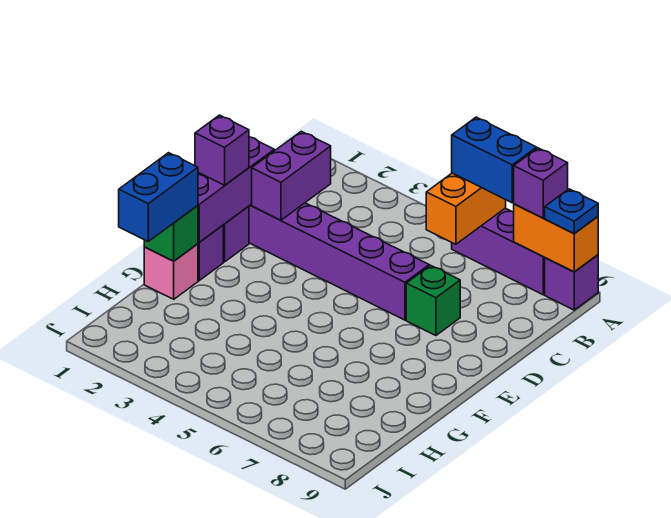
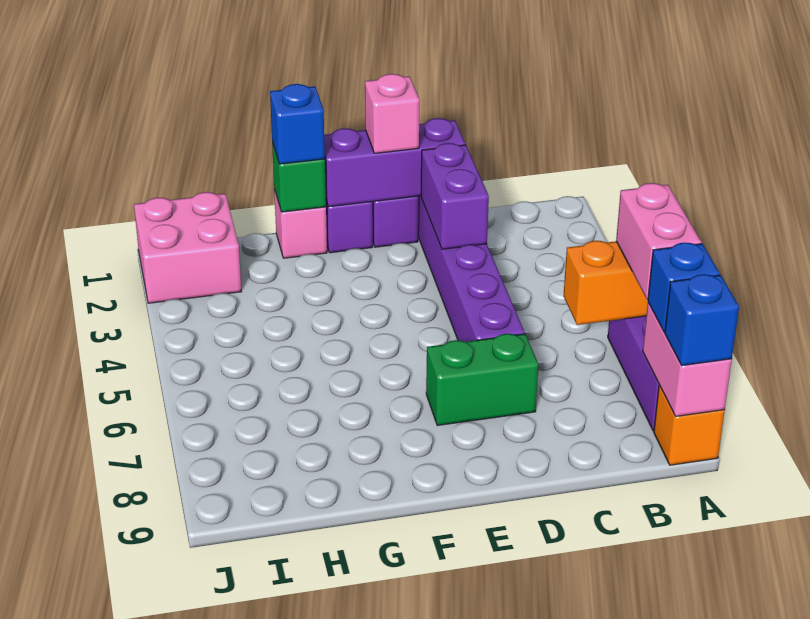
blue brick A6:A7 level 3 -> pink brick A6:A7 level 3
orange brick A8:A9 level 2 -> pink brick A8:A9 level 2
purple brick A8 level 3 -> blue brick A8 level 3
purple brick A9 level 1 -> orange brick A9 level 1
blue plate A9 level 3 -> blue brick A9 level 3
purple brick C2:D2 level 2 -> purple brick D2:D3 level 2
green brick D7 level 1 -> green brick D7:E7 level 1
purple brick E1 level 3 -> pink brick E1 level 3
blue brick G1:H1 level 3 -> blue brick G1 level 3
none -> pink brick I1:J2 level 1

